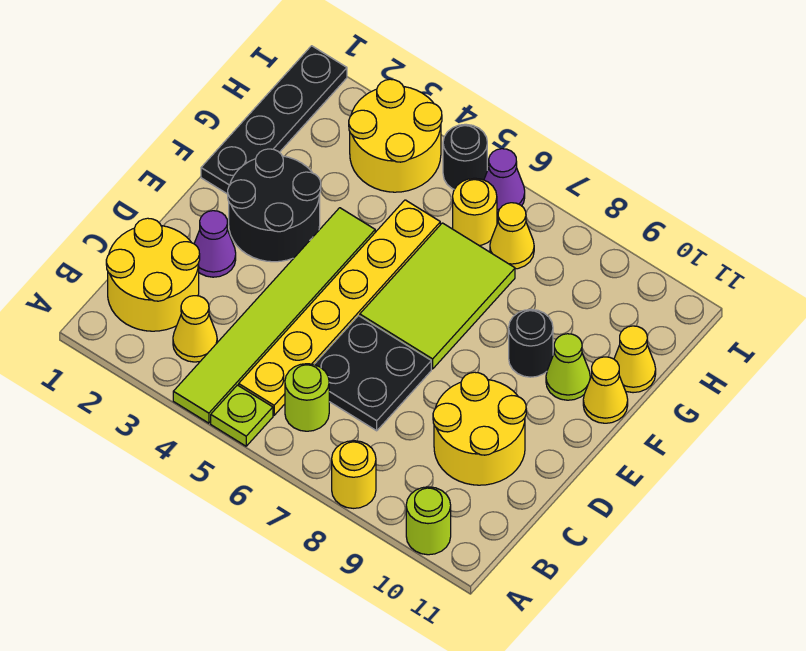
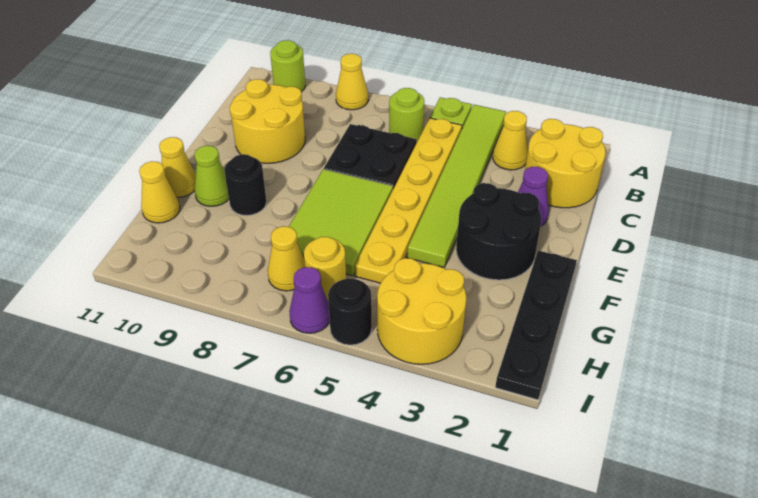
yellow round brick A8 level 1 -> yellow cone A8 level 1

